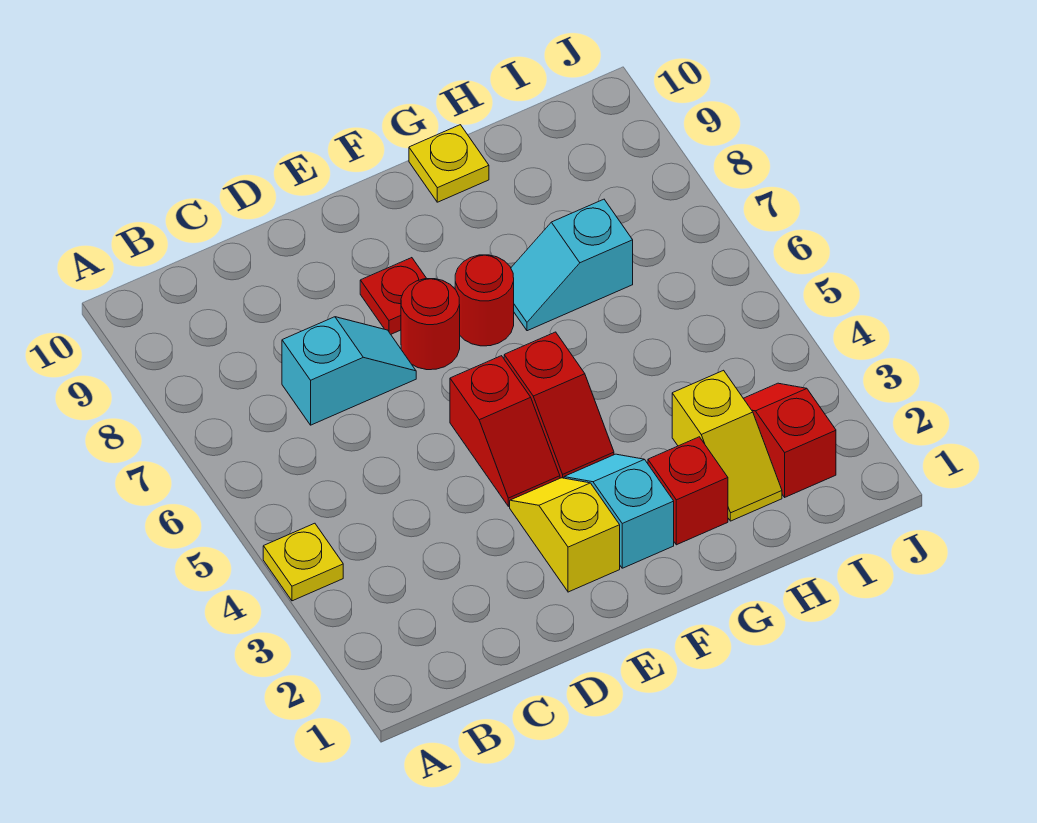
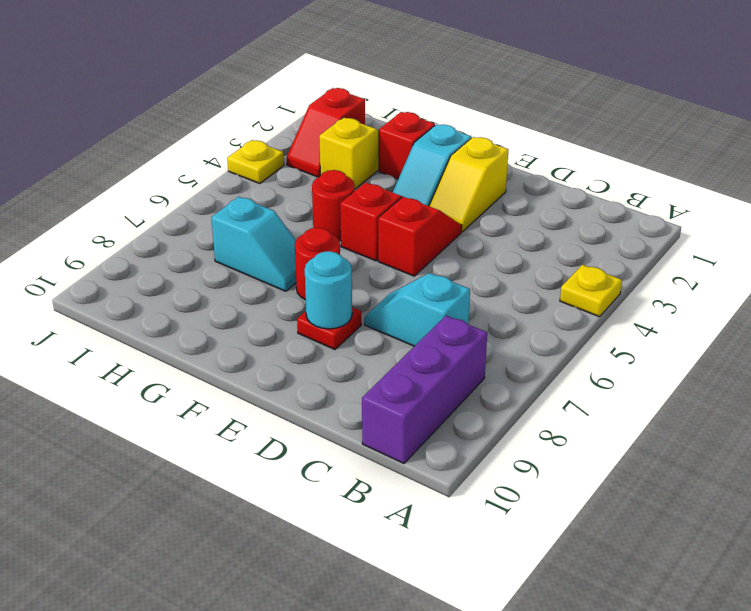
none -> purple brick B8:B10 level 1
red round brick E7 level 1 -> red round brick G5 level 1
none -> cyan round brick E8 level 2
yellow plate G10 level 1 -> yellow plate J4 level 1

